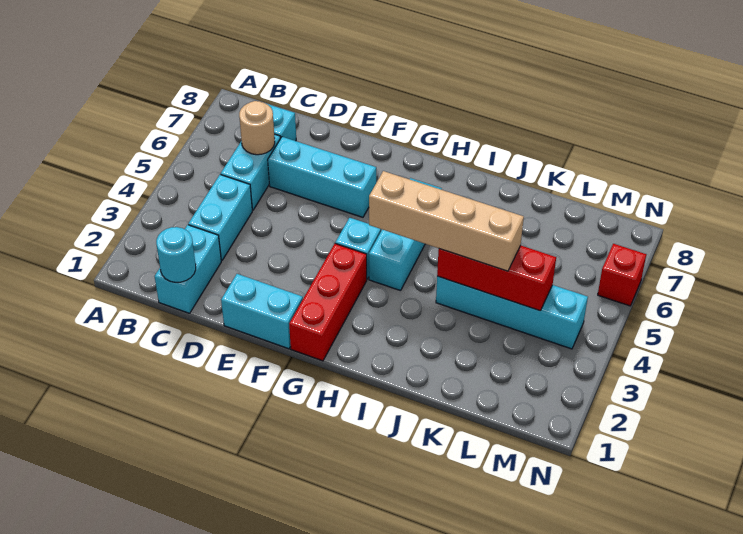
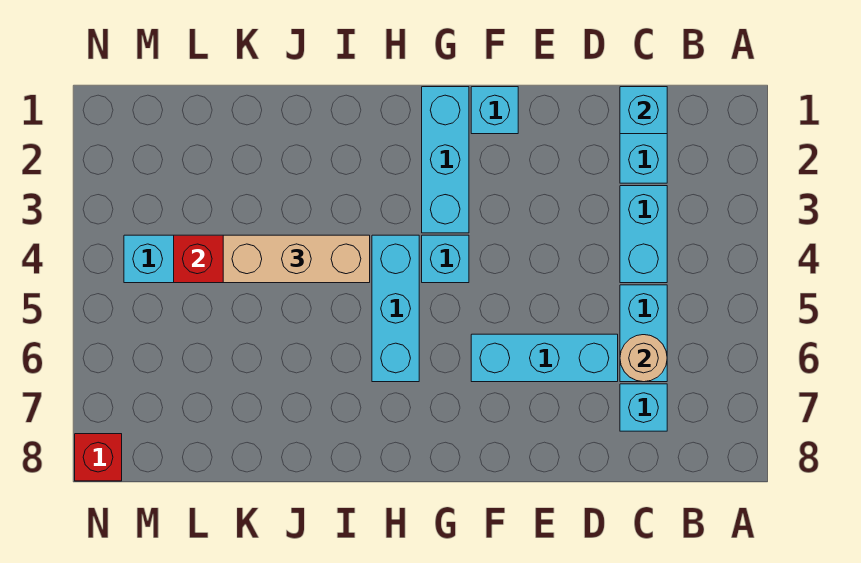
cyan round brick C1 level 2 -> cyan brick C1 level 2
cyan brick E1:F1 level 1 -> cyan brick F1 level 1
red brick G1:G3 level 1 -> cyan brick G1:G3 level 1
tan brick H4:K4 level 3 -> tan brick I4:K4 level 3
red brick N6 level 1 -> red brick N8 level 1

